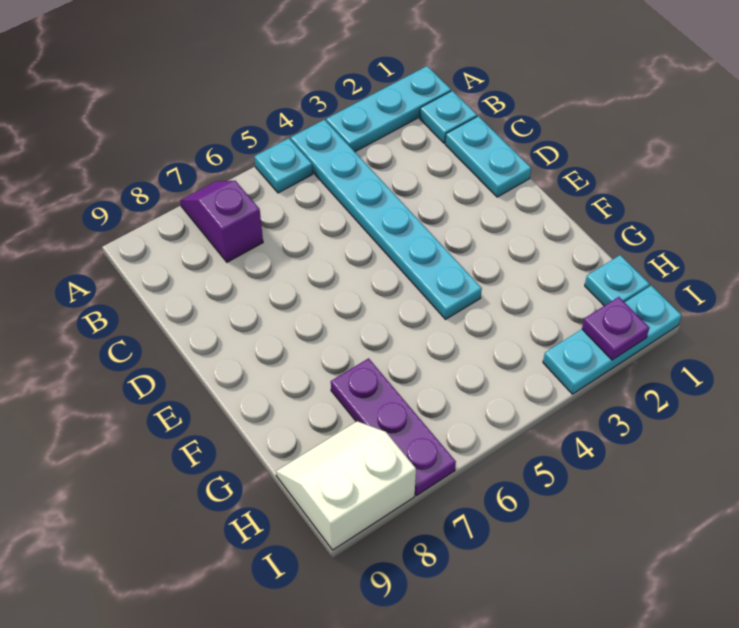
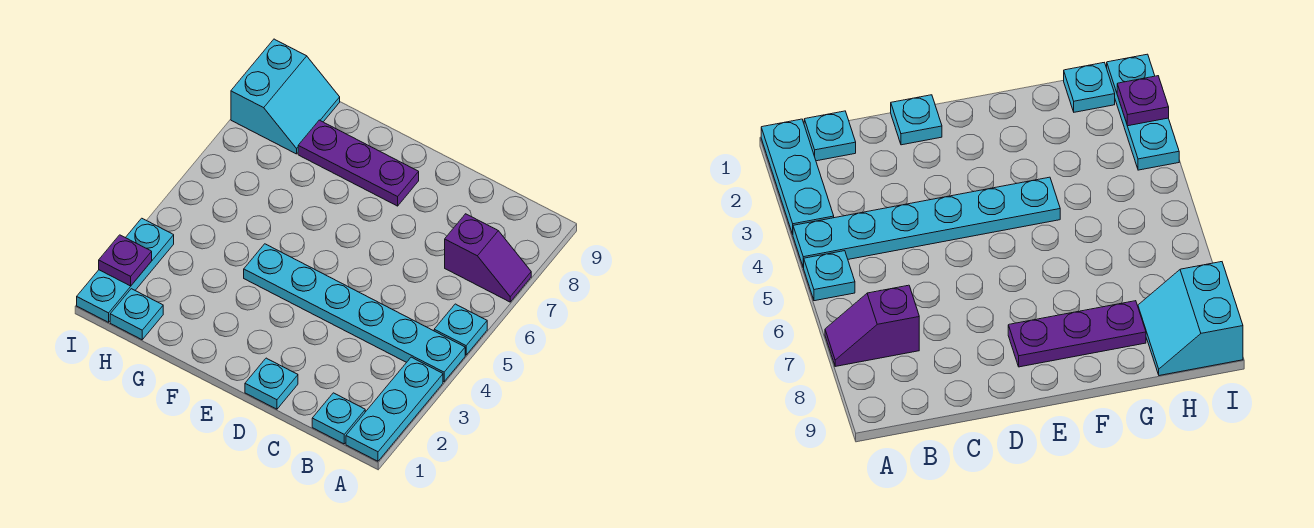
cyan plate C1:D1 level 1 -> cyan plate D1 level 1
purple plate G7:I7 level 1 -> purple plate E8:G8 level 1
white slope H8:I9 level 1 top I -> cyan slope H8:I9 level 1 top I

